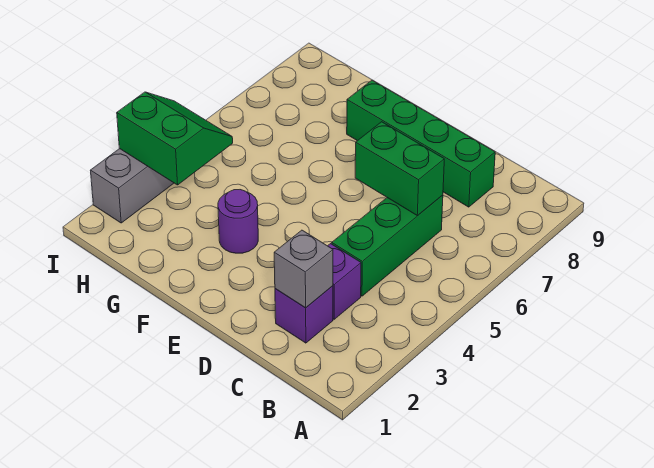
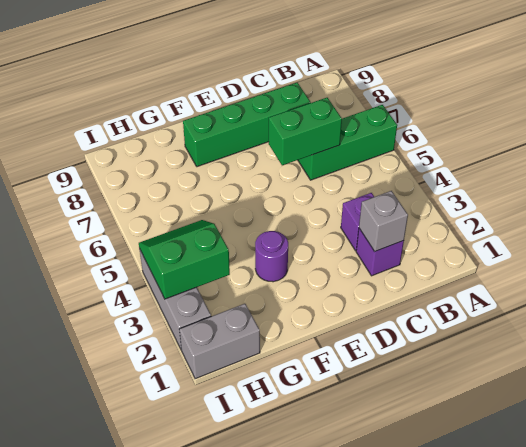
green brick C4:C6 level 1 -> green brick A6:C6 level 1
none -> grey brick H1:I1 level 1

